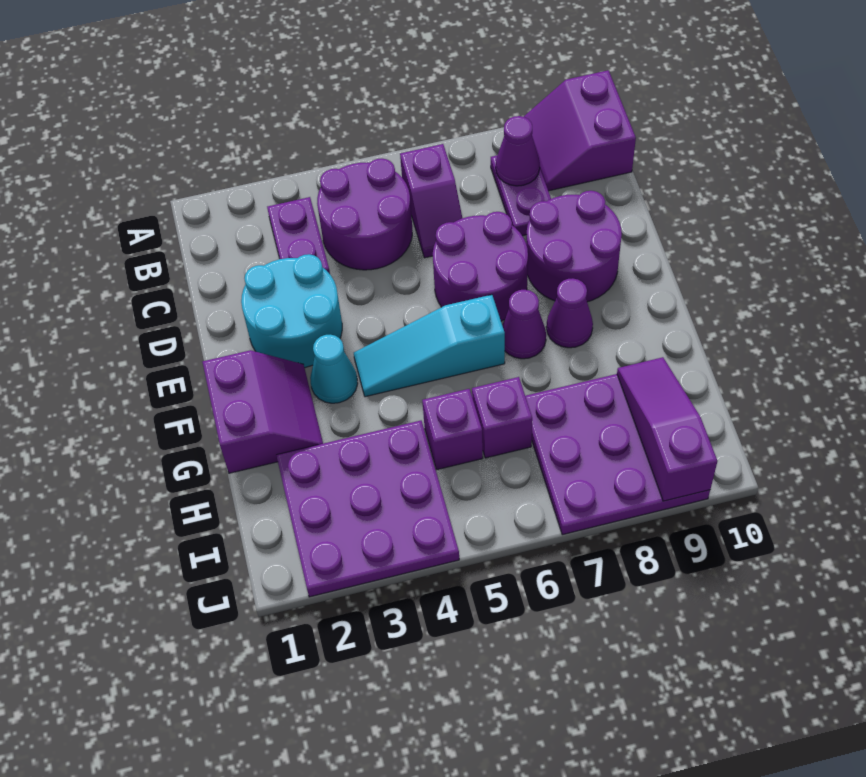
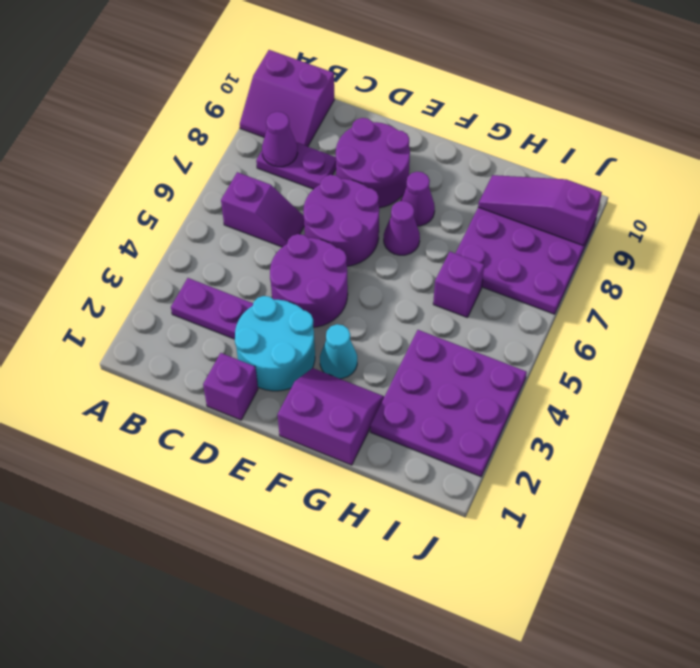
purple round brick B4:C5 level 1 -> purple round brick D4:E5 level 1
cyan slope F4:F6 level 1 top 6 -> none
purple brick H5 level 1 -> purple brick D1 level 1

